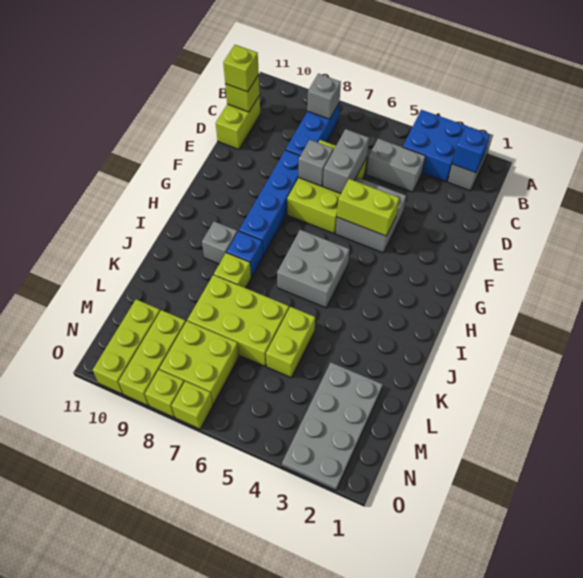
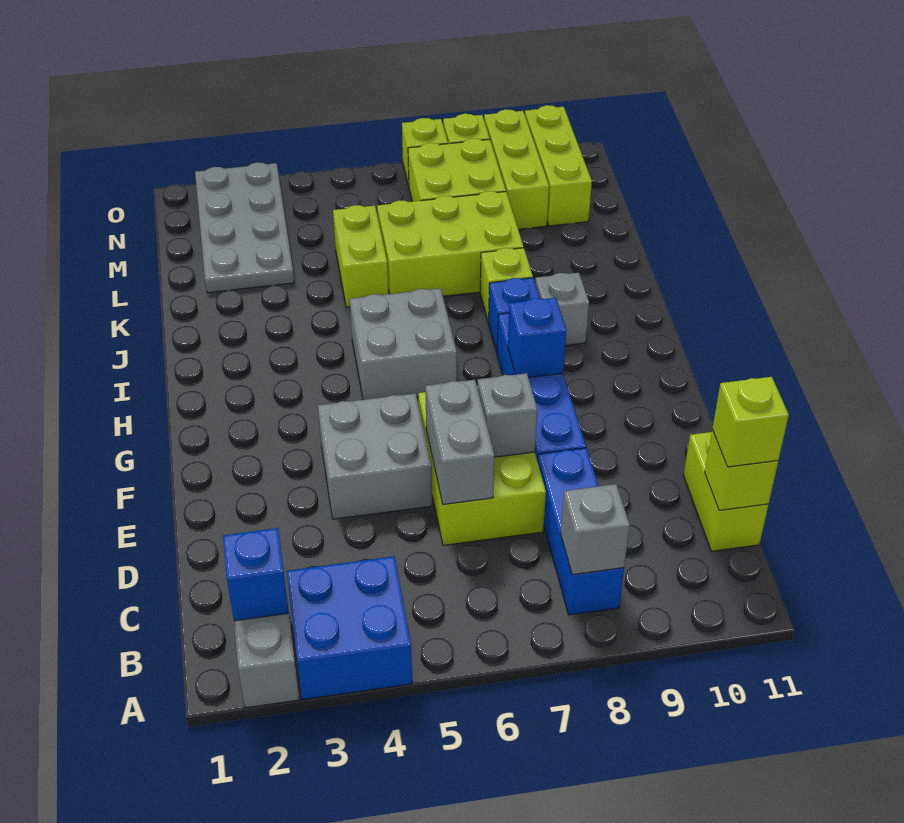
grey brick C4:C5 level 1 -> none
lime brick F4:F5 level 2 -> none
none -> blue brick G8 level 2

